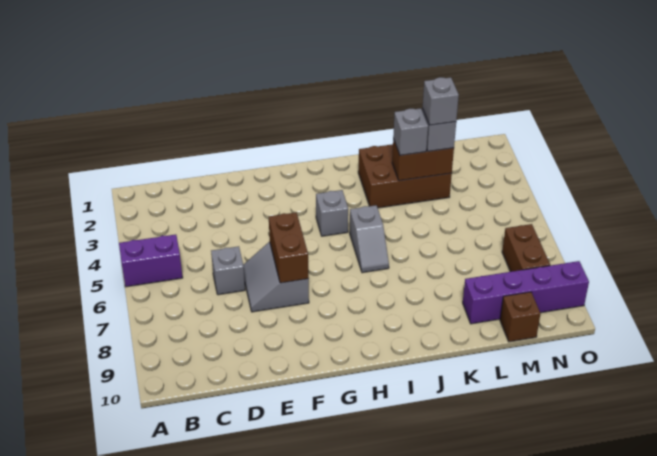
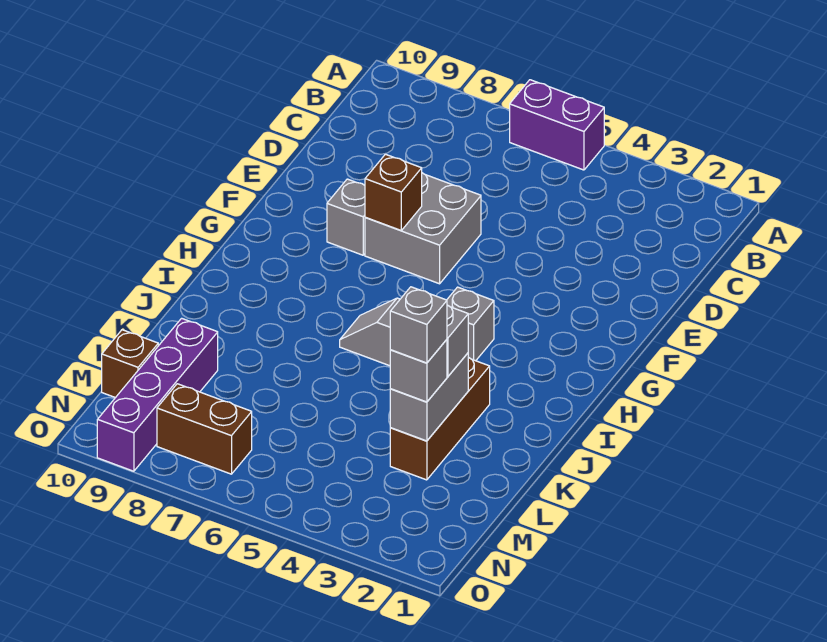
purple brick A5:B5 level 1 -> purple brick A5:A6 level 1
grey brick D6 level 1 -> grey brick F8 level 1
grey slope E6:F7 level 1 top F -> grey brick E6:F7 level 1
brown brick F6:F7 level 2 -> brown brick F7 level 2
brown brick J2:L3 level 1 -> brown brick J3:L3 level 1
brown brick K3:L3 level 2 -> grey brick K3:L3 level 2

